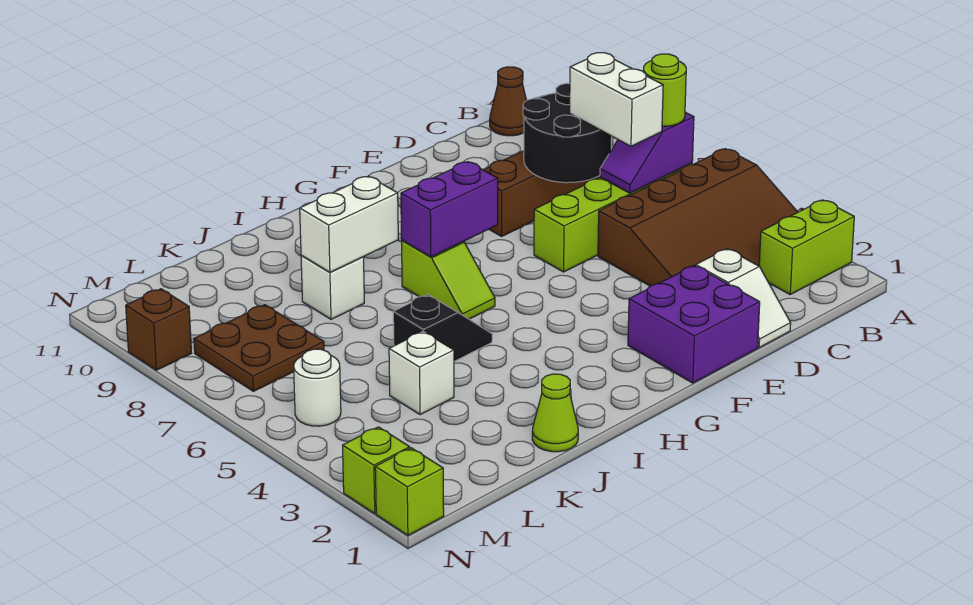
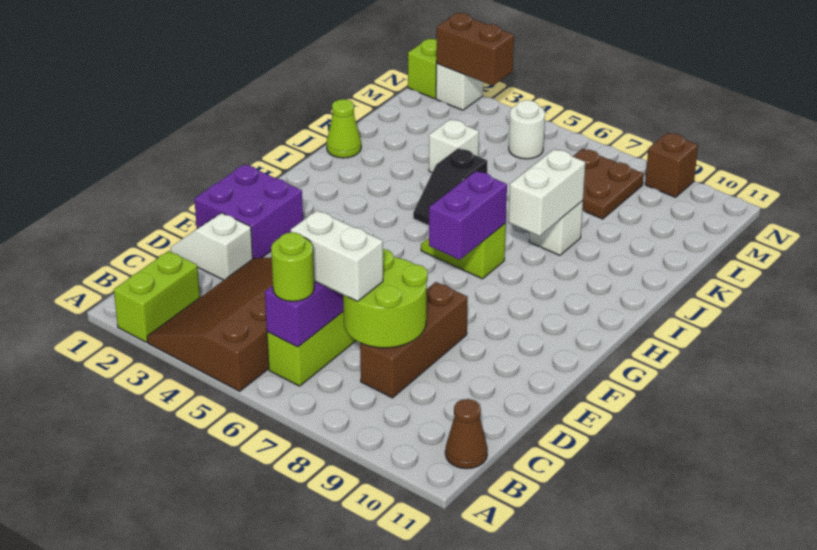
black round brick C7:D8 level 2 -> lime round brick C7:D8 level 2
lime brick N2 level 1 -> white brick N2 level 1
none -> brown brick N2:N3 level 2

